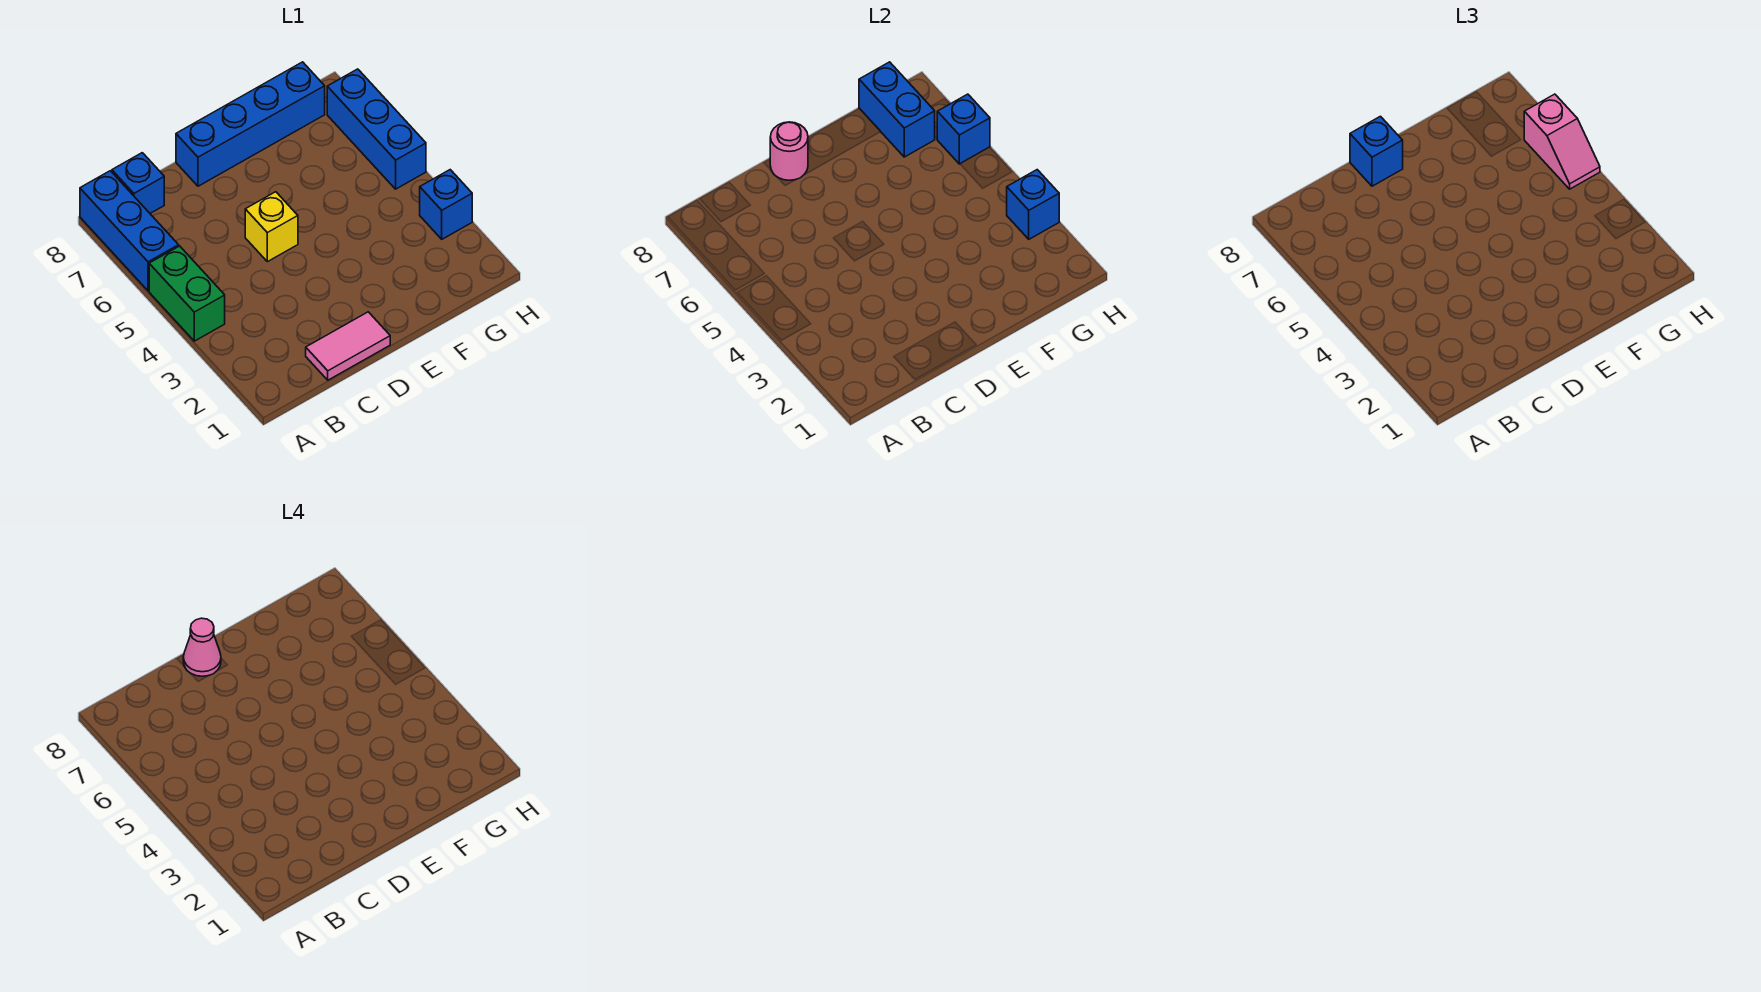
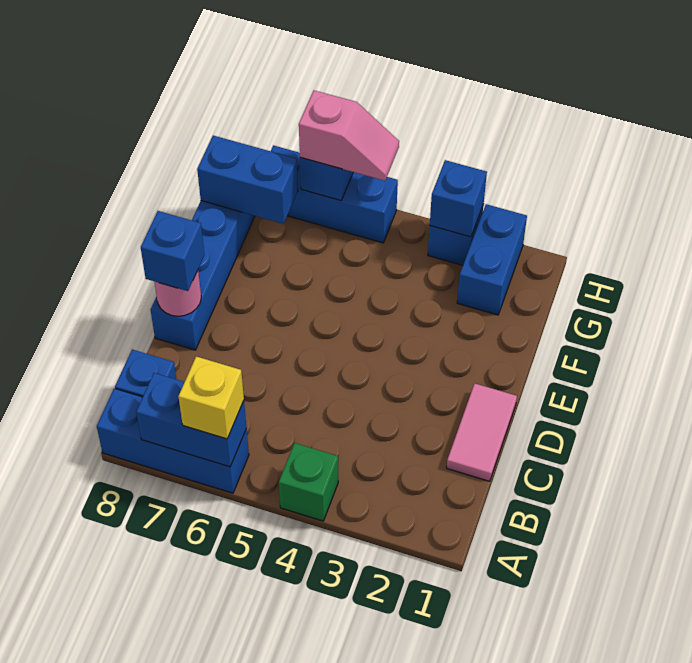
green brick A4:A5 level 1 -> green brick A4 level 1
none -> blue brick A6:A7 level 2
yellow brick D5 level 1 -> yellow brick A6 level 3
pink cone D8 level 4 -> none
none -> blue brick G2:H2 level 1

